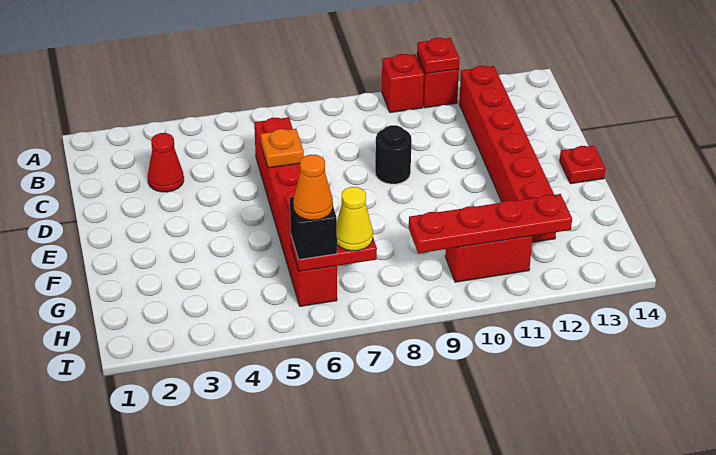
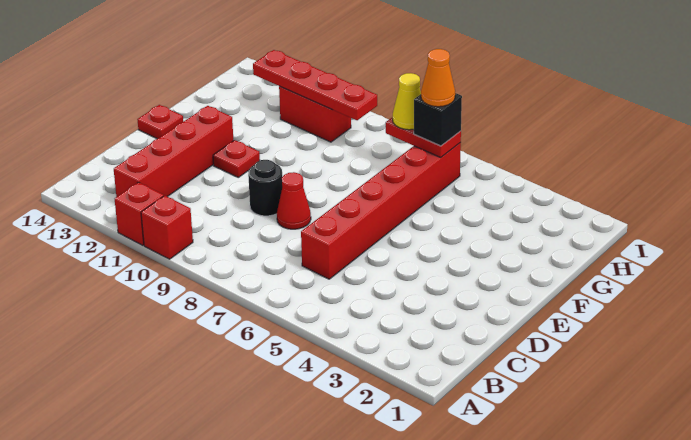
red plate A11 level 2 -> red plate E11 level 1
red brick B12:G12 level 1 -> red brick B12:E12 level 1
red cone C3 level 1 -> red cone D8 level 1
orange plate D6 level 2 -> none

